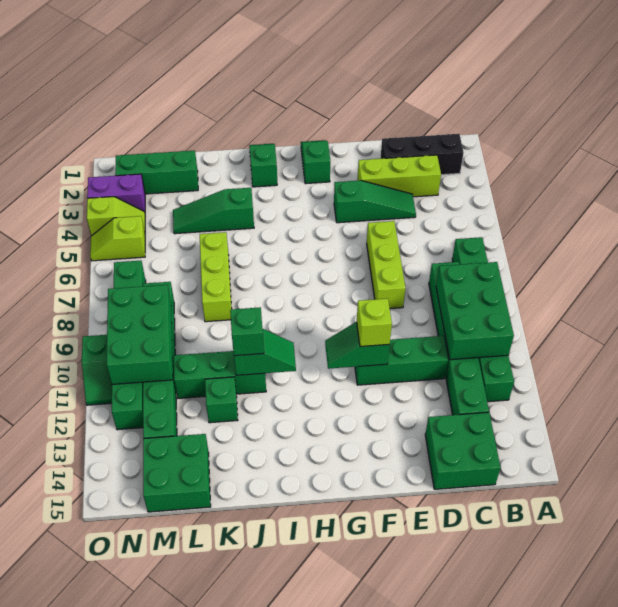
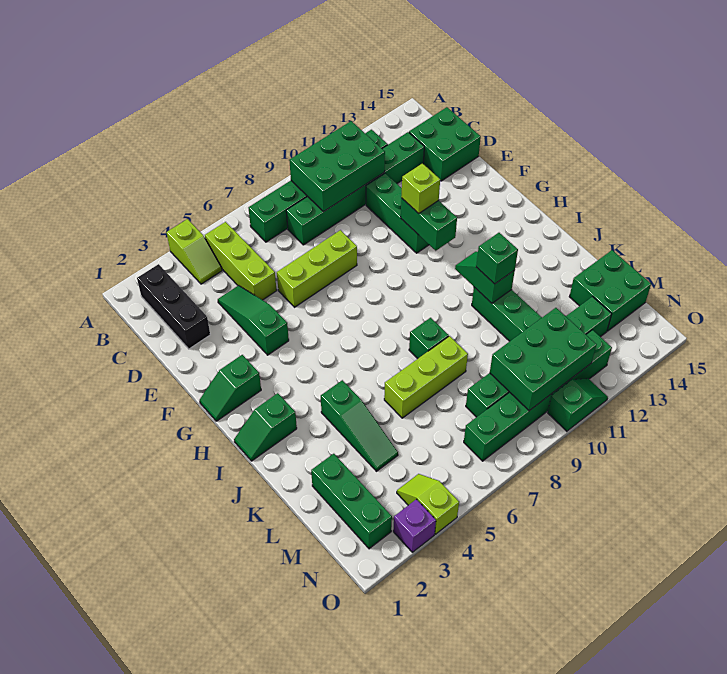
lime brick C3:E3 level 1 -> lime brick B5:D5 level 1
green slope F11:G11 level 2 top F -> green brick F11:G11 level 2
green brick K12 level 1 -> green brick J8 level 1
purple brick N3:O3 level 1 -> purple brick O3 level 1
lime slope N5:O5 level 1 top N -> lime slope A4:B4 level 1 top A

